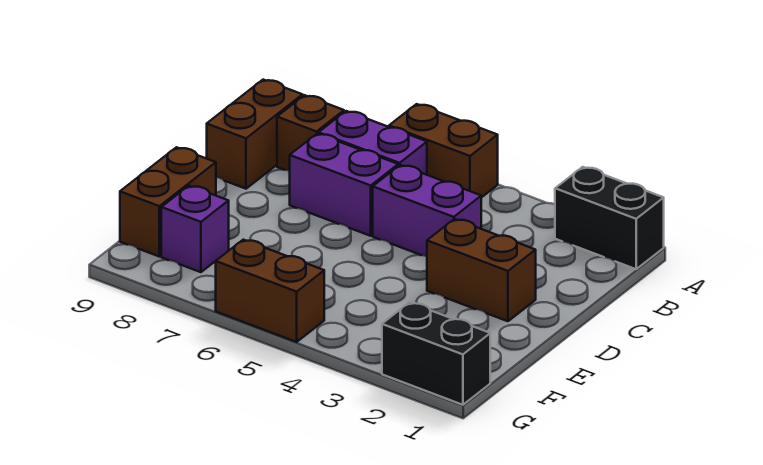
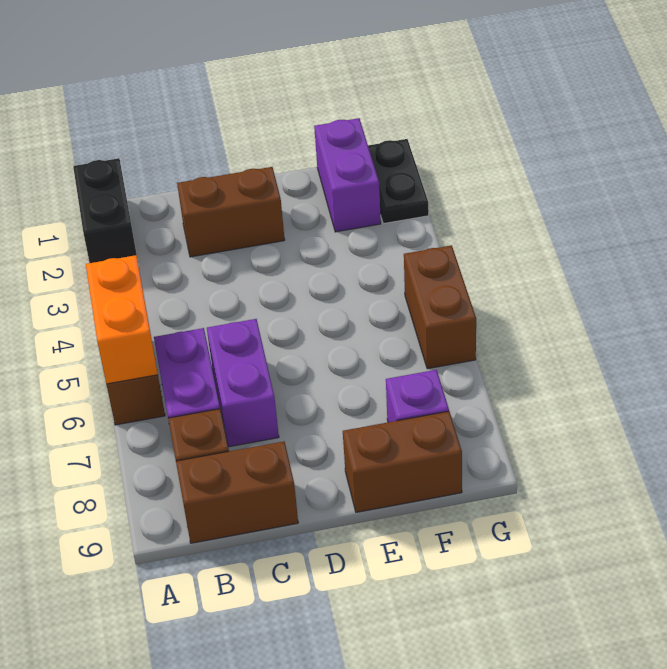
none -> orange brick A5:A6 level 2
purple brick C4:C5 level 1 -> purple brick F1:F2 level 1
brown brick D2:D3 level 1 -> brown brick C2:D2 level 1
black brick G1:G2 level 1 -> black plate G1:G2 level 1

